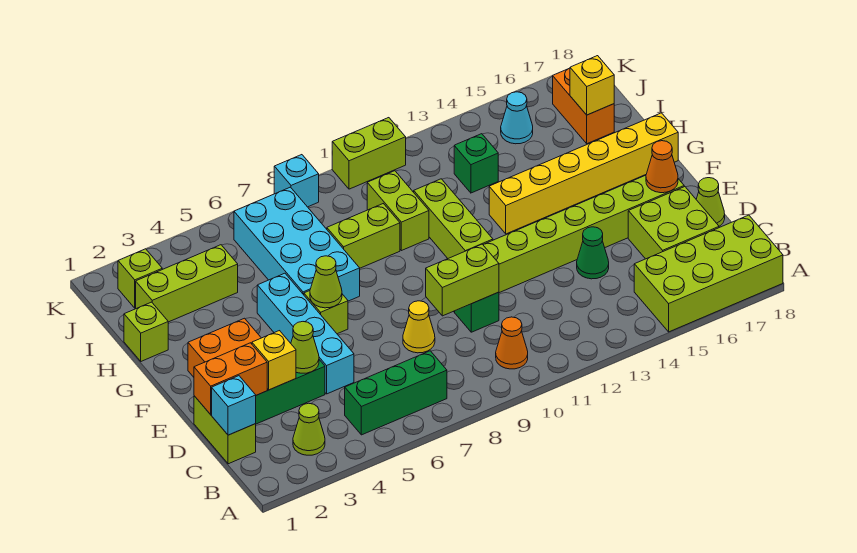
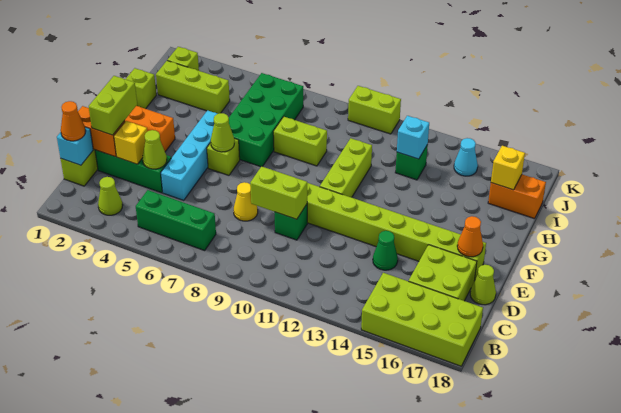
orange cone B10 level 1 -> orange cone C1 level 3
cyan brick G6:J7 level 1 -> green brick G6:J7 level 1
yellow brick G13:G18 level 1 -> none
lime brick H10:I10 level 1 -> lime brick D2:E2 level 3
orange brick I17:J17 level 1 -> orange brick I17:I18 level 1
cyan brick K8 level 1 -> cyan brick I13 level 2

